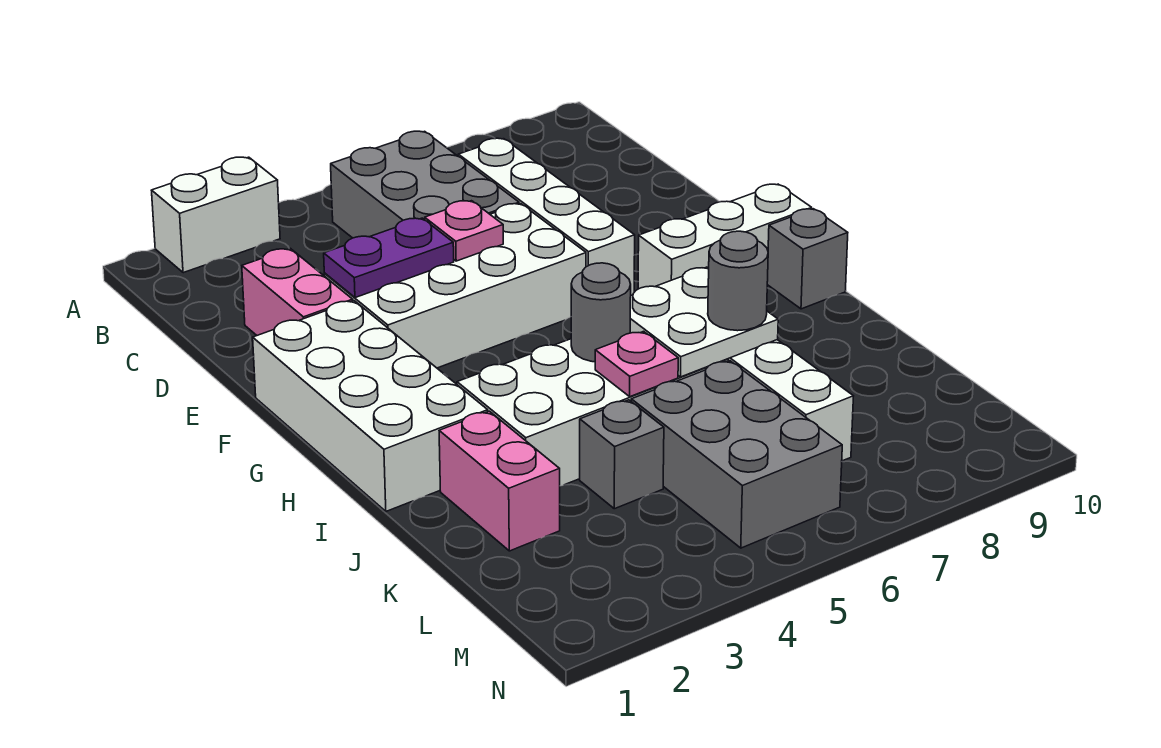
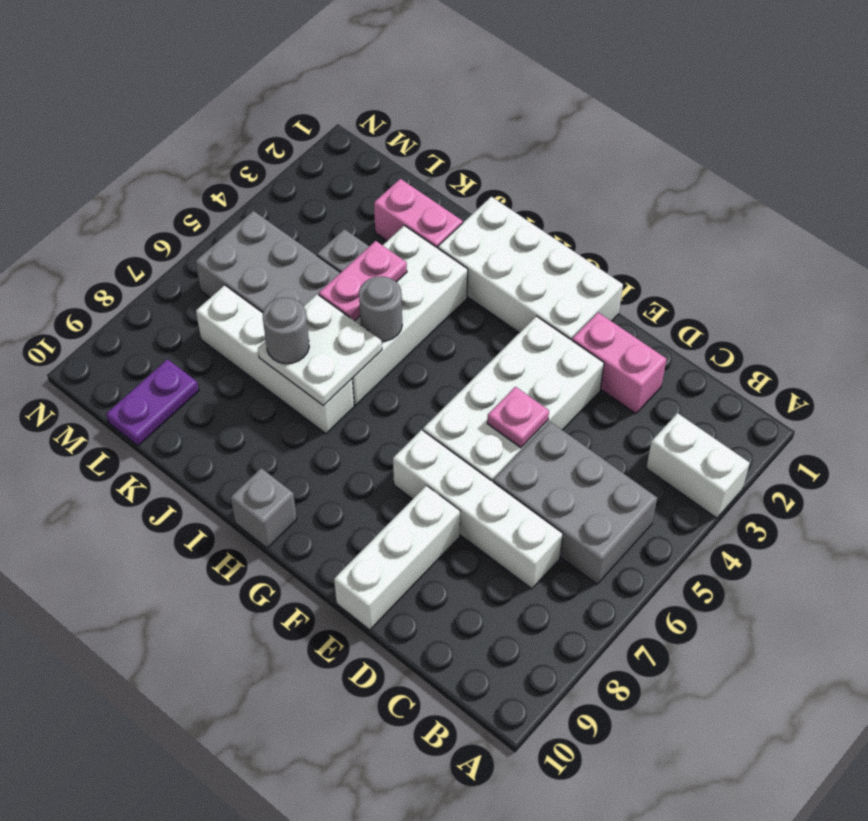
white brick A2:A3 level 1 -> white brick A3:B3 level 1
purple plate E3:E4 level 2 -> purple plate L9:L10 level 1
white brick G8:G10 level 1 -> white brick E8:E10 level 1
pink plate J5 level 2 -> pink plate J4:J5 level 2

